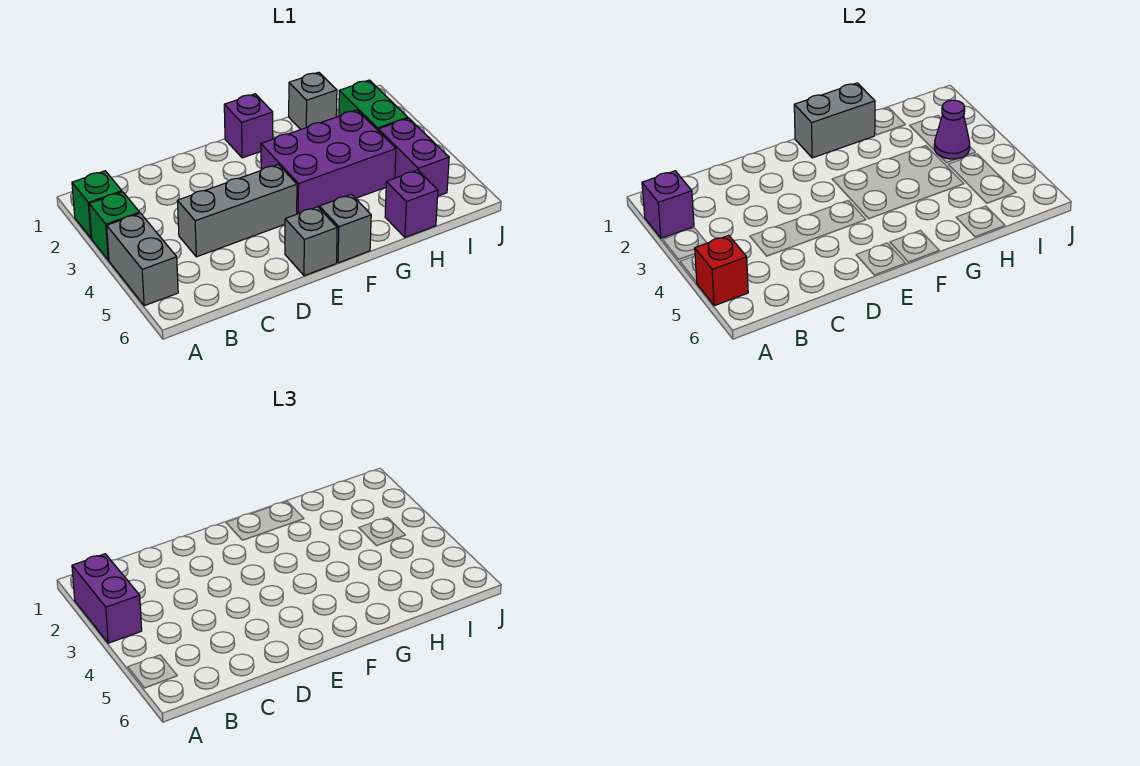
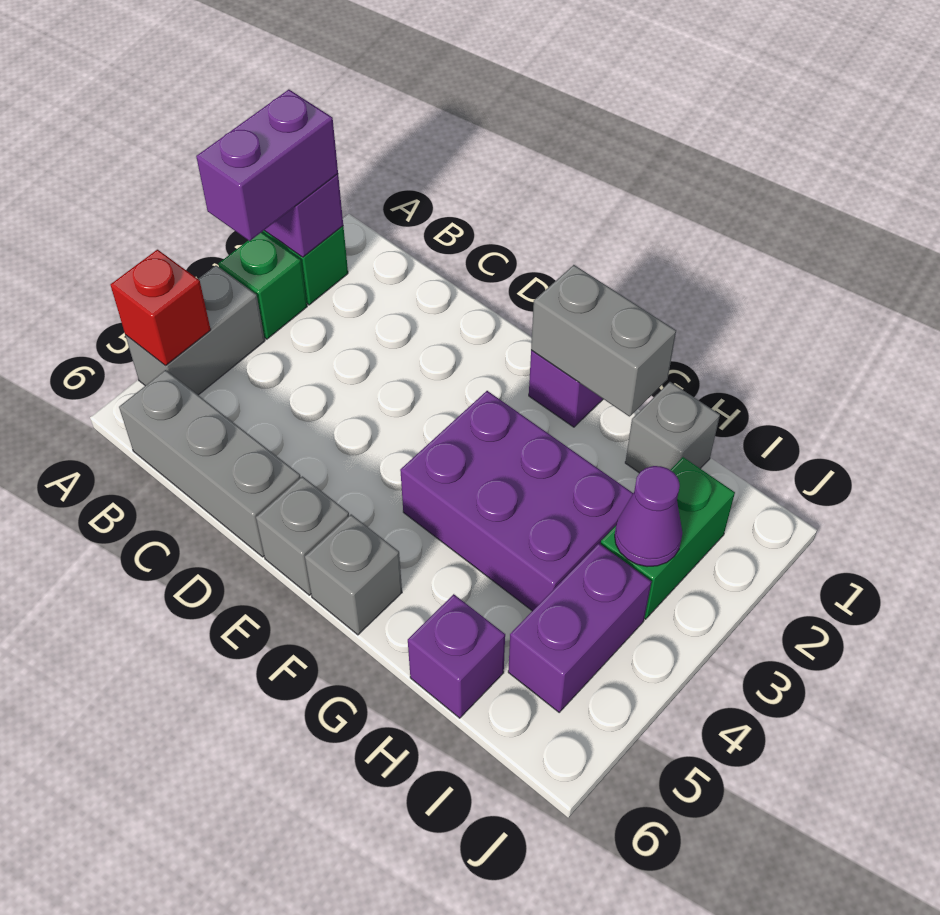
grey brick C4:E4 level 1 -> grey brick B6:D6 level 1

